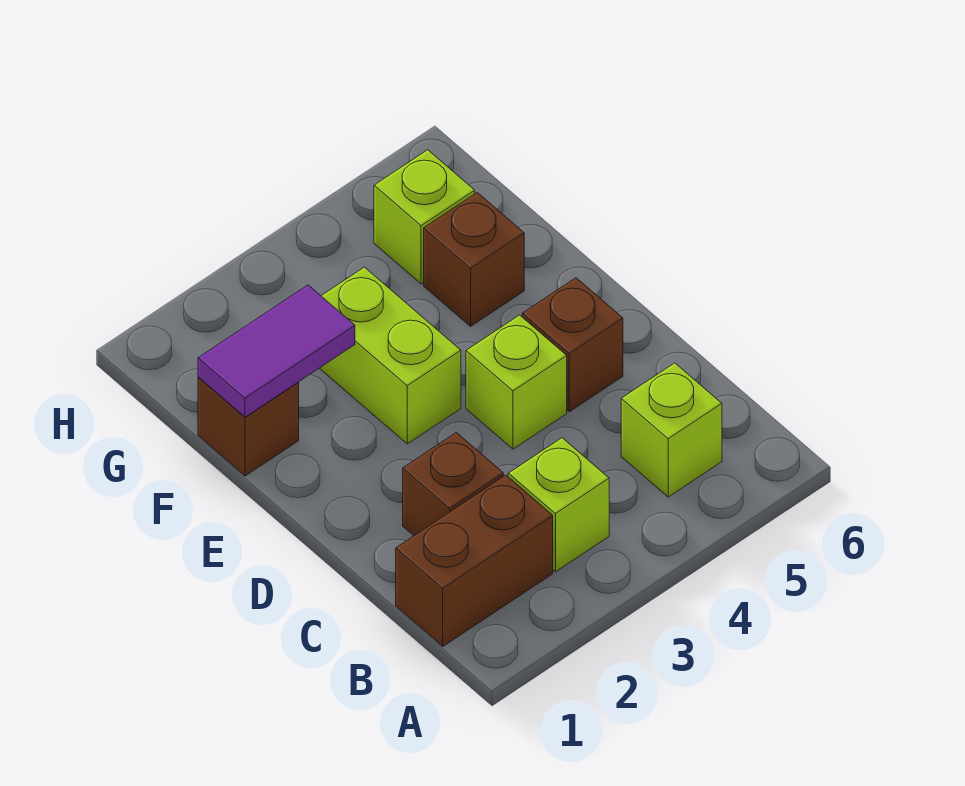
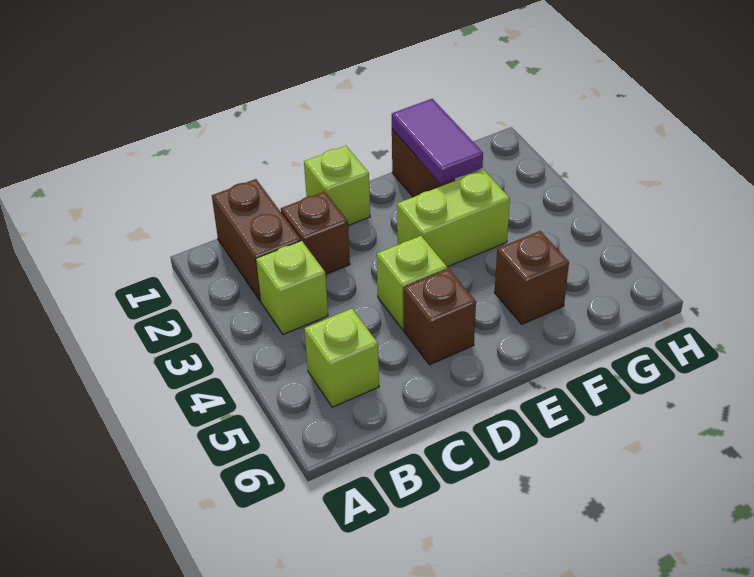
lime brick G5 level 1 -> lime brick D1 level 1

